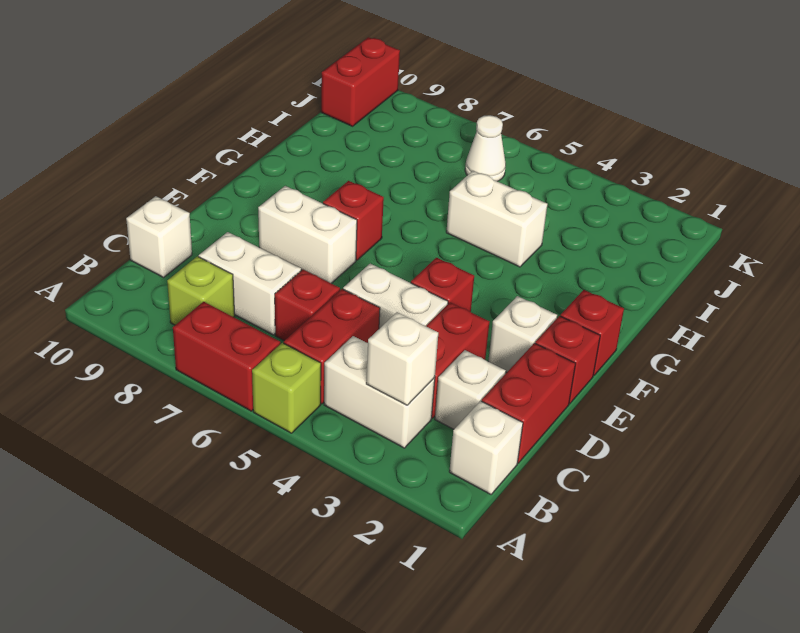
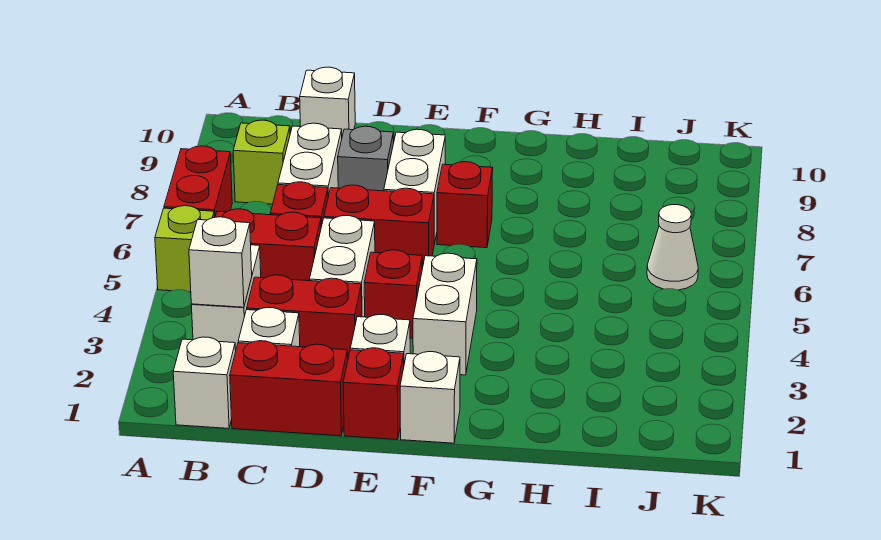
none -> grey brick D8 level 1
red brick F1 level 1 -> white brick F1 level 1
white brick H4:H5 level 1 -> white brick F3:F4 level 1
red brick J10:K10 level 1 -> red brick D6:E6 level 1

